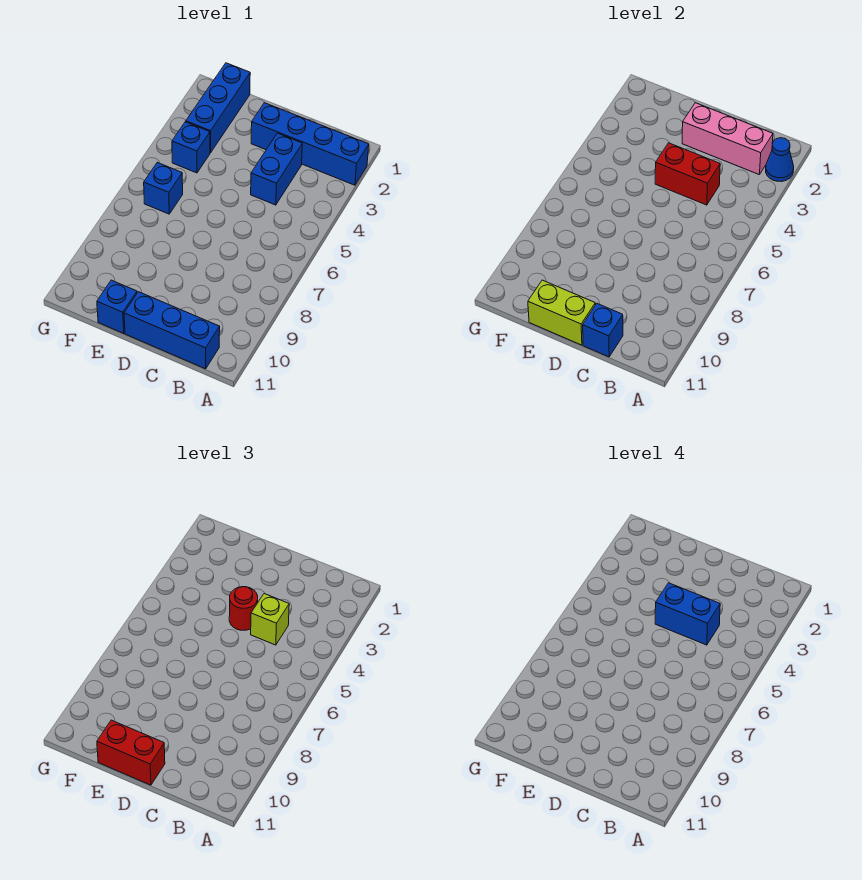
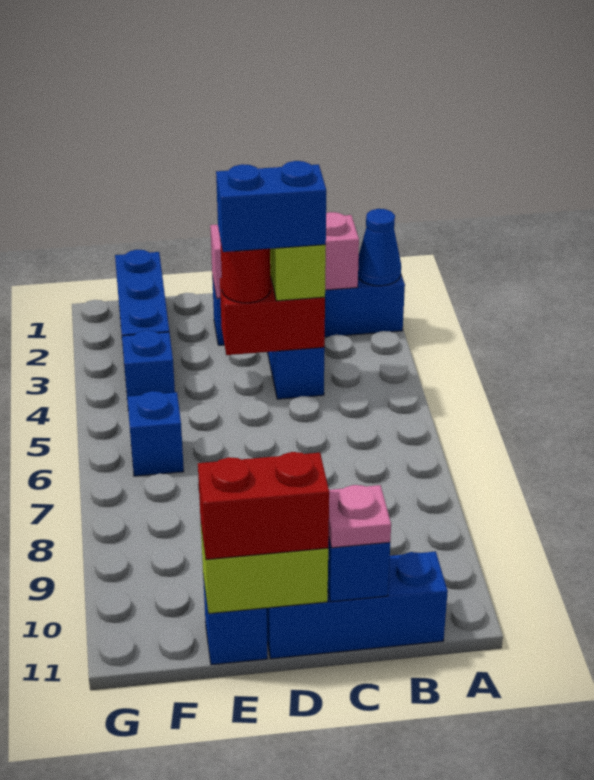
none -> pink plate C11 level 3

